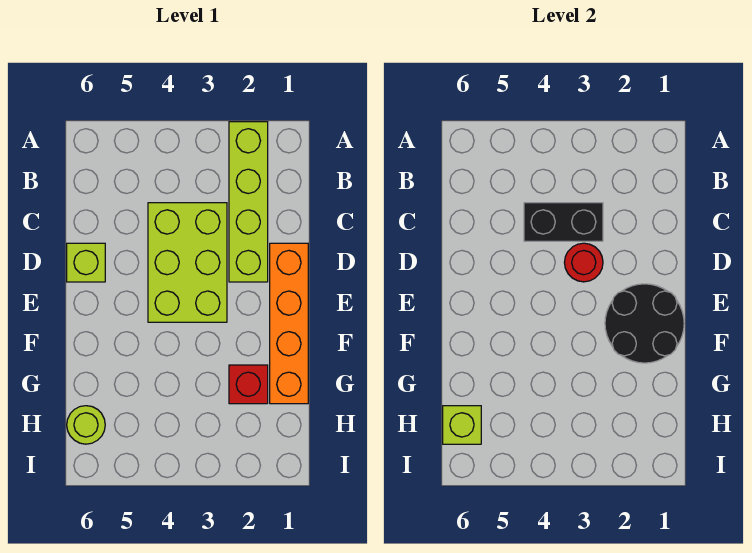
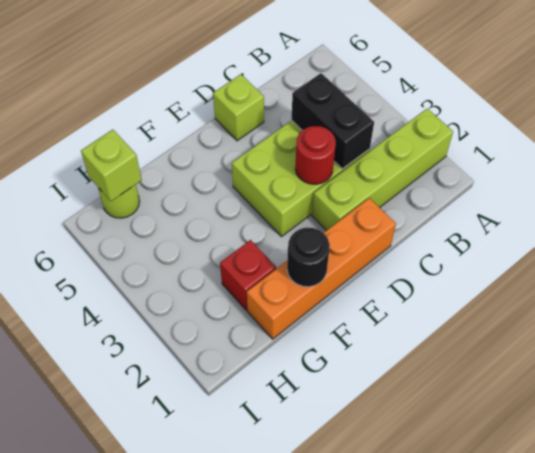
black round brick E1:F2 level 2 -> black round brick F1 level 2

